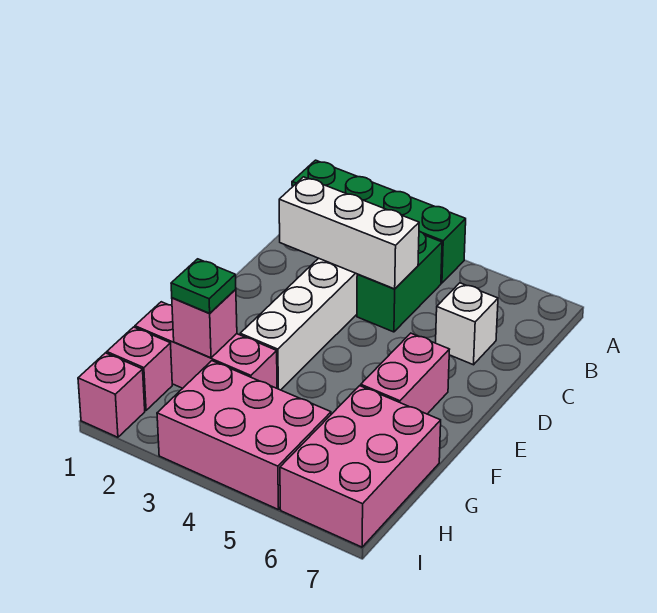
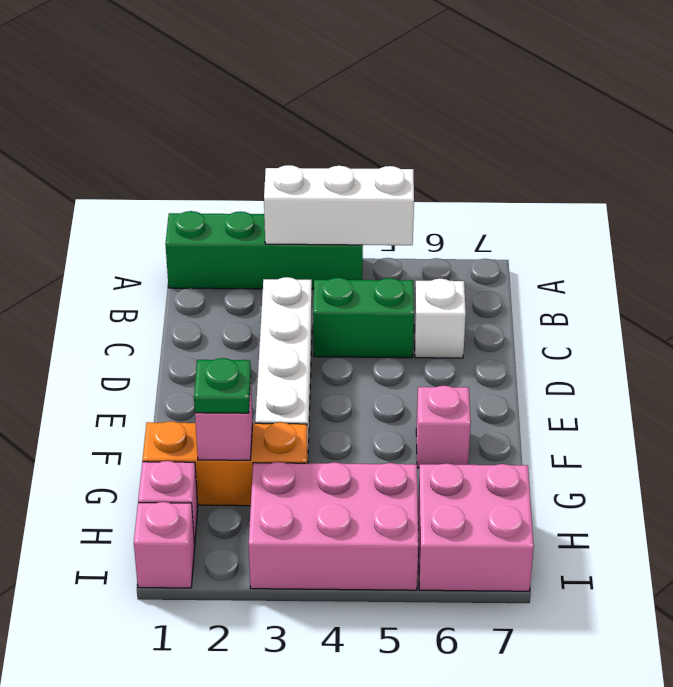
green brick B4:C4 level 1 -> green brick C4:C5 level 1
white brick C2:C4 level 2 -> white brick A3:A5 level 2
pink brick E6:F6 level 1 -> pink brick F6 level 1
pink brick G1:G3 level 1 -> orange brick G1:G3 level 1
pink brick G6:I7 level 1 -> pink brick H6:I7 level 1

